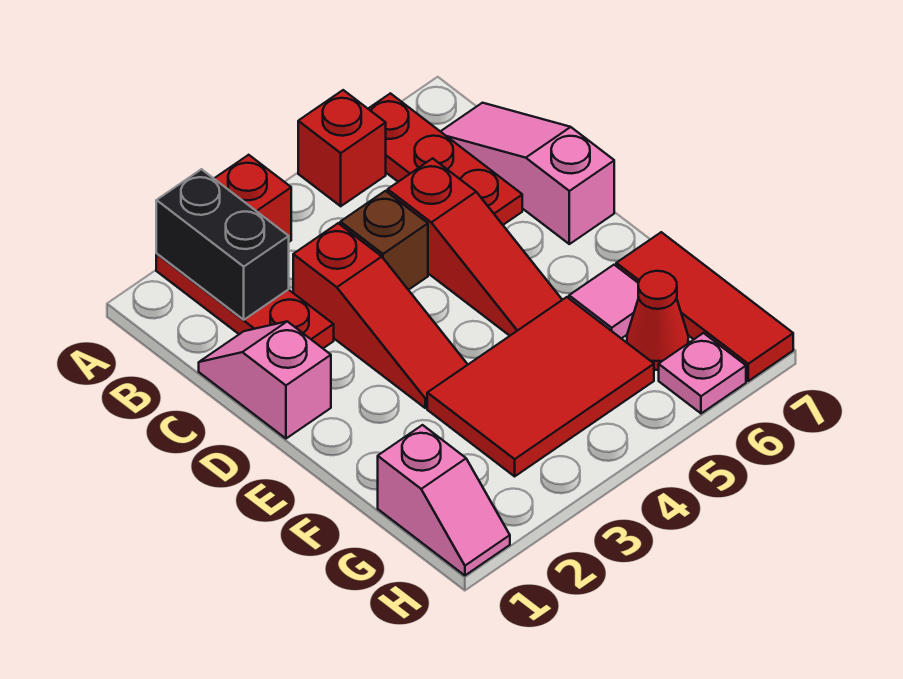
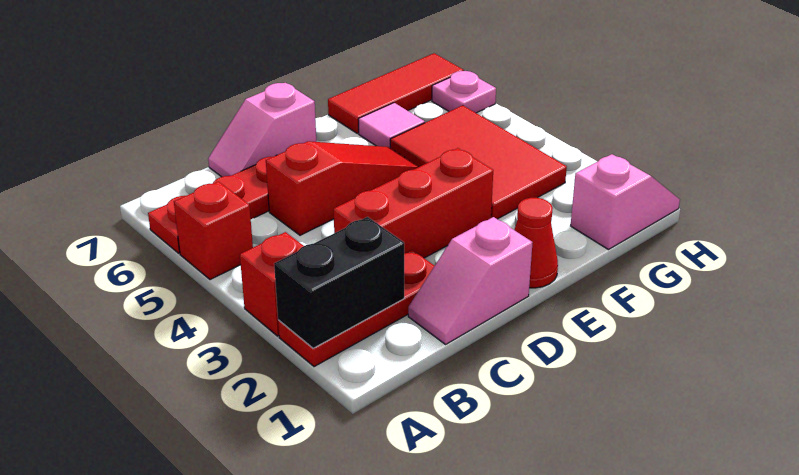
pink slope B7:D7 level 1 top D -> pink slope C7:D7 level 1 top D
red slope C3:E3 level 1 top C -> red brick C3:E3 level 1
brown brick C4 level 1 -> none
red cone G6 level 1 -> red cone E1 level 1

